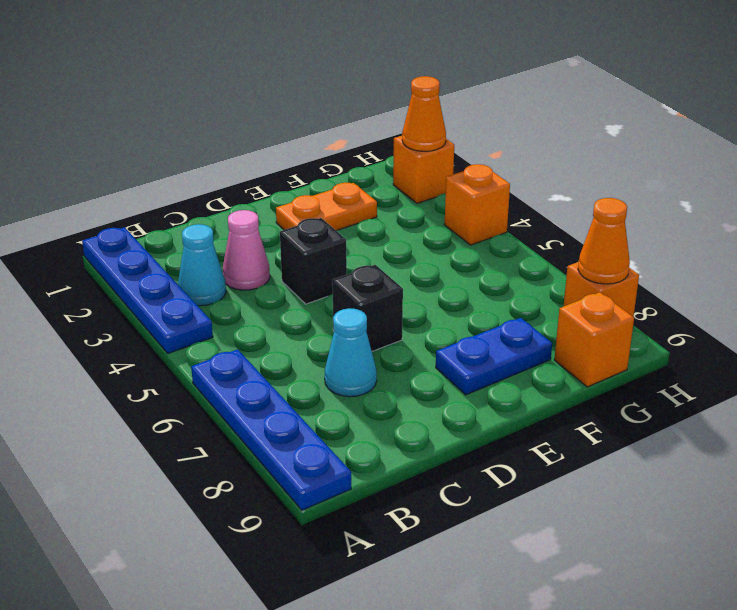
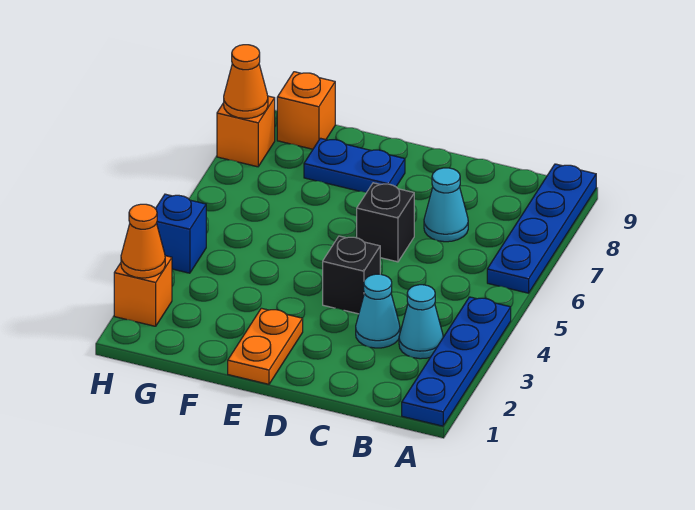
pink cone C3 level 1 -> cyan cone C3 level 1
orange plate E2:F2 level 1 -> orange plate E1:E2 level 1
orange brick H4 level 1 -> blue brick H4 level 1

